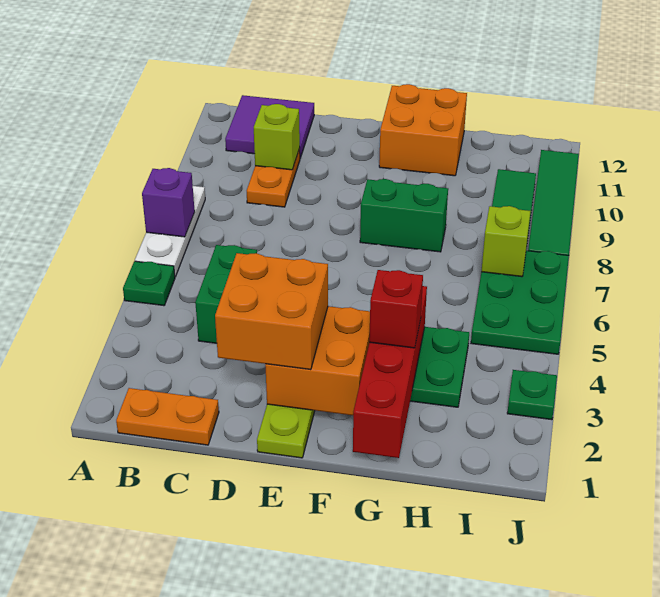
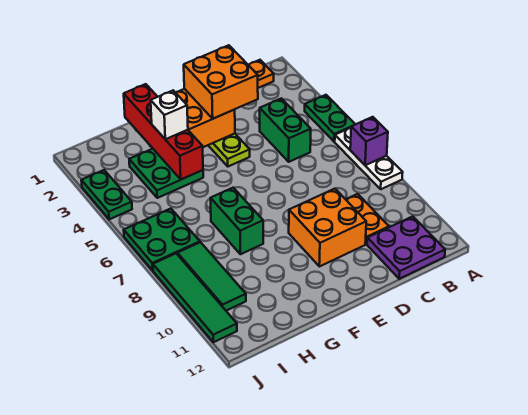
green plate A5 level 1 -> green plate A4:A5 level 1
purple tile B11:C12 level 1 -> purple plate B11:C12 level 1
lime brick C10 level 2 -> none
green brick F8:G8 level 1 -> green brick G7:G8 level 1
orange brick F11:G12 level 1 -> orange brick D9:E10 level 1
red brick G3 level 3 -> white brick G3 level 3
green plate I5:J7 level 1 -> green plate I6:J7 level 1
lime brick I7 level 2 -> none
green plate J3 level 1 -> green plate J3:J4 level 1

